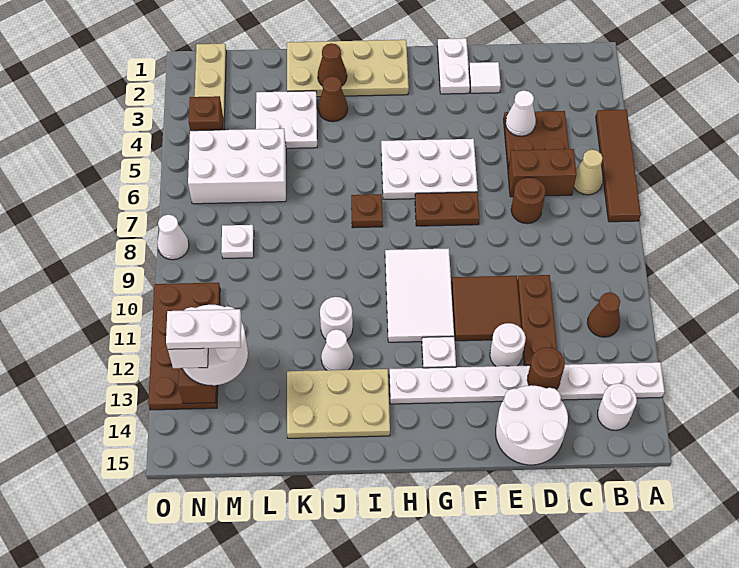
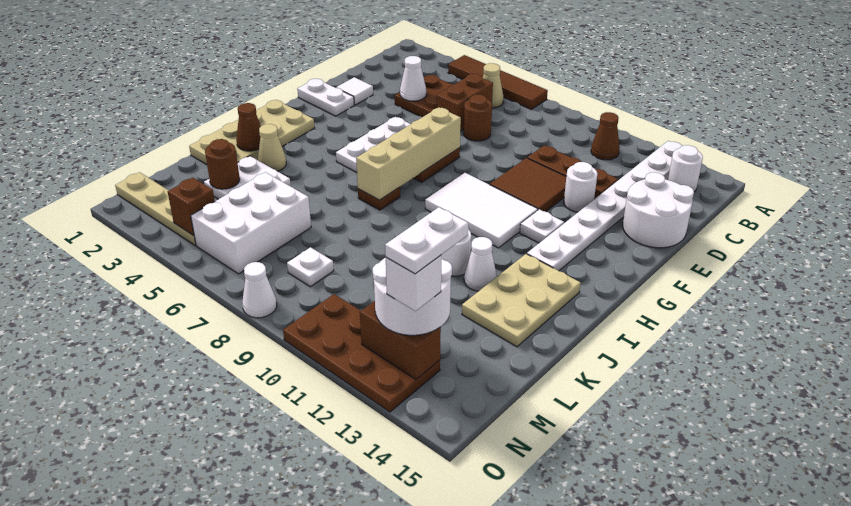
brown round brick D13 level 2 -> brown round brick L3 level 2
none -> tan brick F7:I7 level 2
brown cone J3 level 1 -> tan cone J3 level 1

